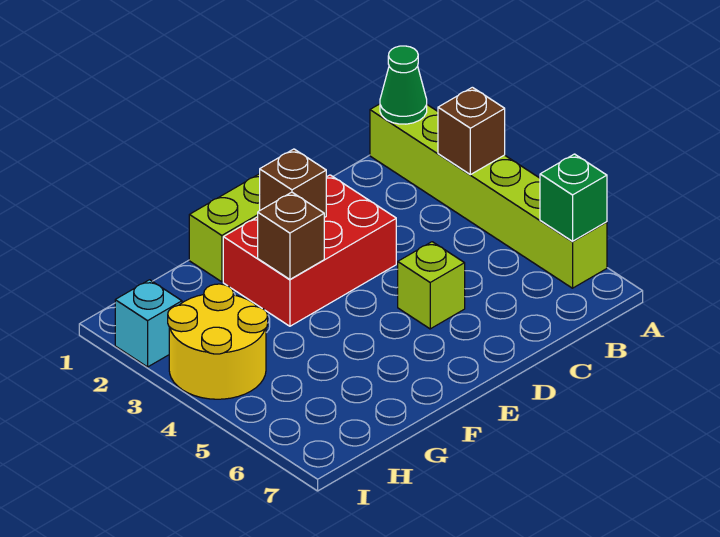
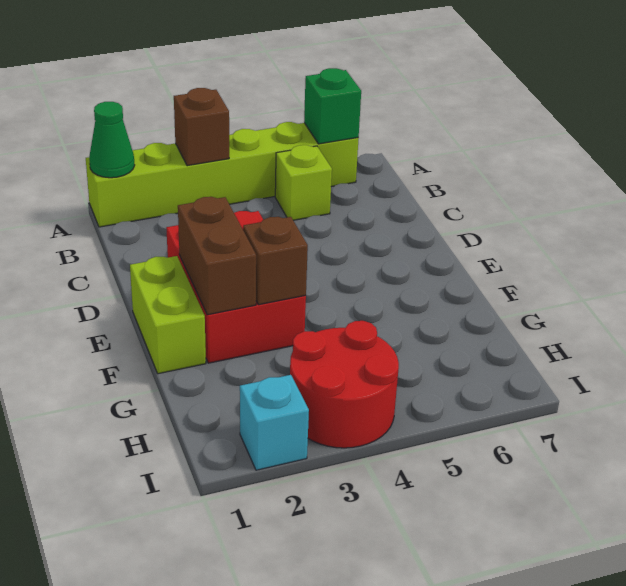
lime brick D5 level 1 -> lime brick B5 level 1
brown brick E2 level 2 -> brown brick E2:F2 level 2
yellow round brick H3:I4 level 1 -> red round brick H3:I4 level 1

